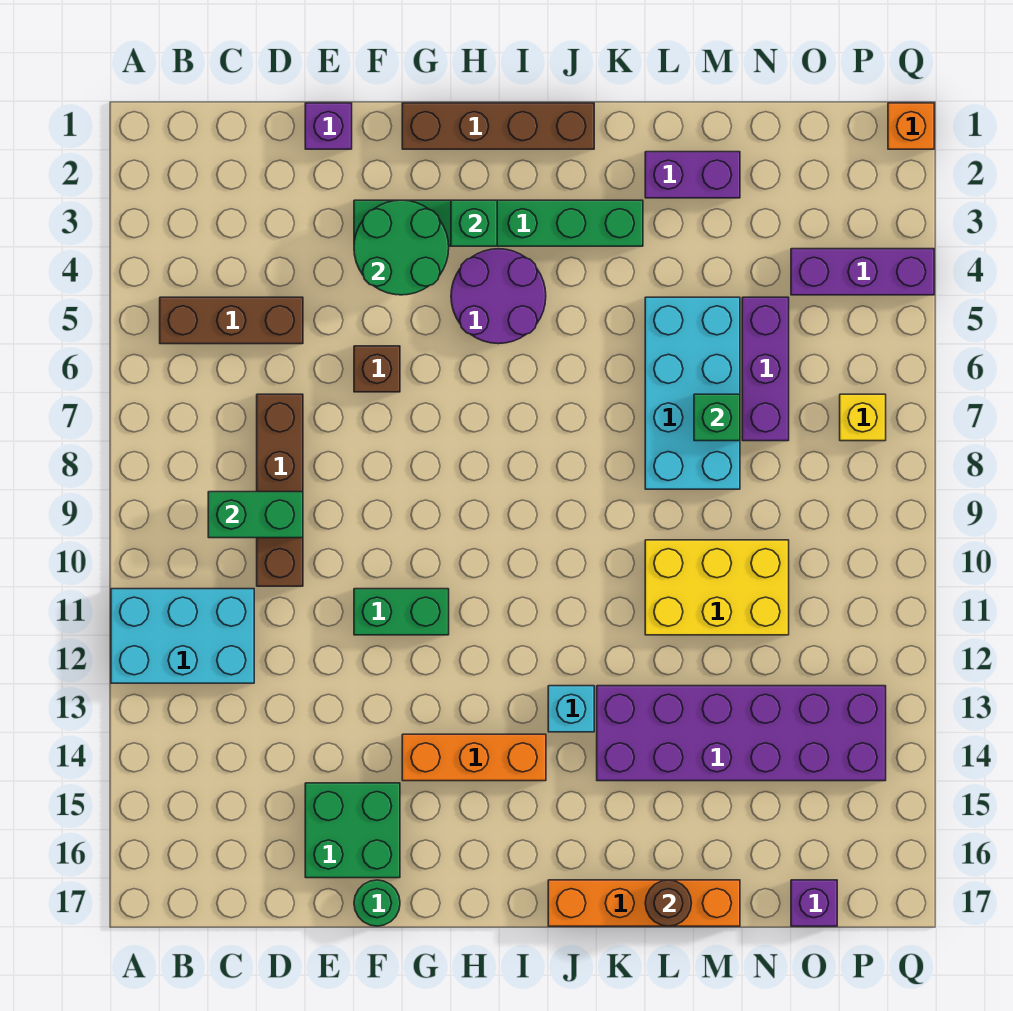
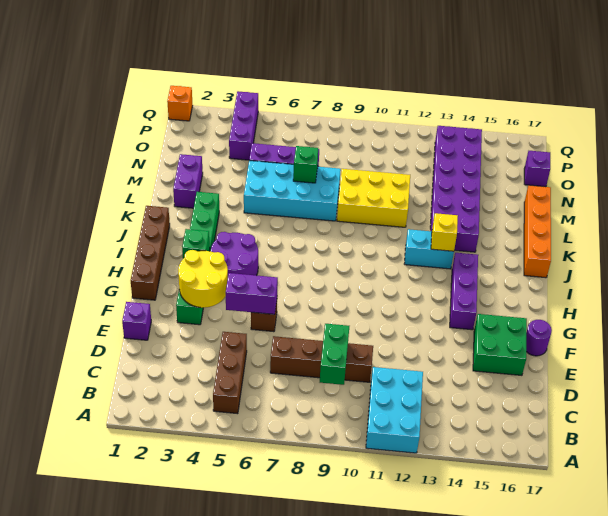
green round brick F3:G4 level 2 -> yellow round brick F3:G4 level 2
none -> purple brick F5:F6 level 2
green brick F11:G11 level 1 -> none
green round brick F17 level 1 -> purple round brick F17 level 1
orange brick G14:I14 level 1 -> purple brick G14:I14 level 1
cyan brick J13 level 1 -> cyan brick J12:J13 level 1
yellow brick L10:N11 level 1 -> yellow brick L9:M11 level 1
brown round brick L17 level 2 -> none
yellow brick P7 level 1 -> yellow brick J13 level 2

